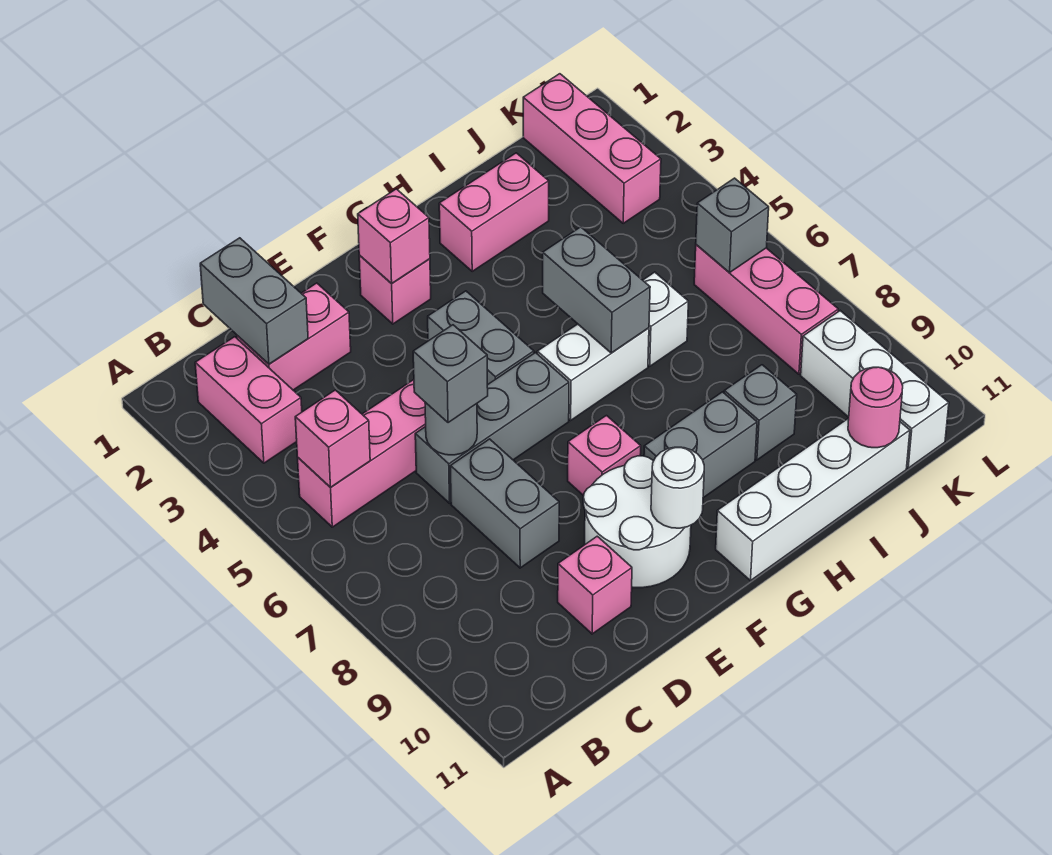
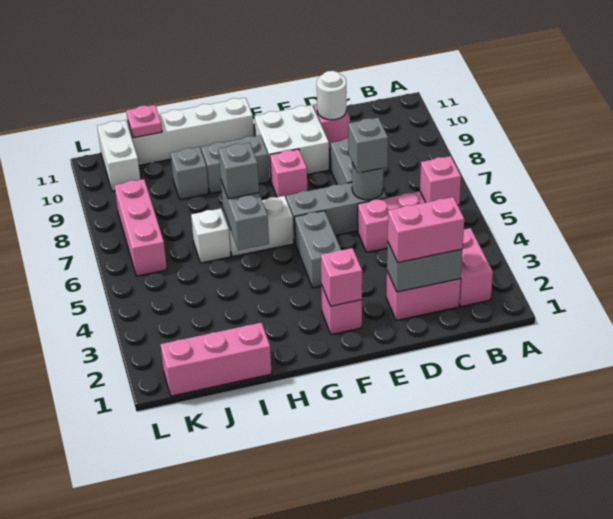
grey brick C1:C2 level 2 -> grey brick C2:D2 level 2
white round brick E9:F10 level 1 -> white brick E9:F10 level 1
white round brick F10 level 2 -> white round brick D10 level 2
pink brick H2:I2 level 1 -> pink brick C2:D2 level 3
pink round brick J11 level 2 -> pink plate J11 level 2
pink brick K1:K3 level 1 -> pink brick I1:K1 level 1
grey brick K6 level 2 -> grey brick H6 level 3
white brick K9:K11 level 1 -> white brick K10:K11 level 1

